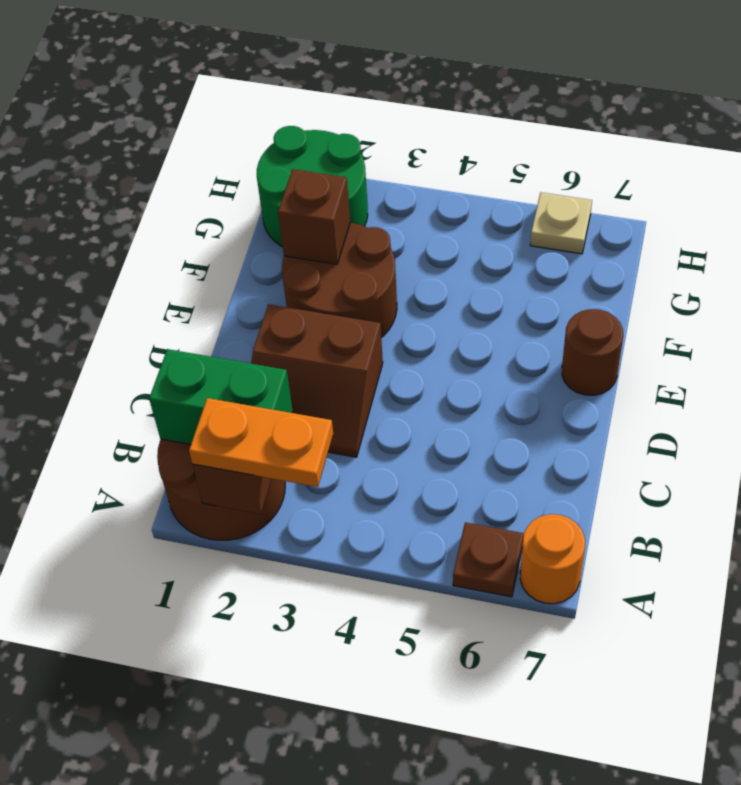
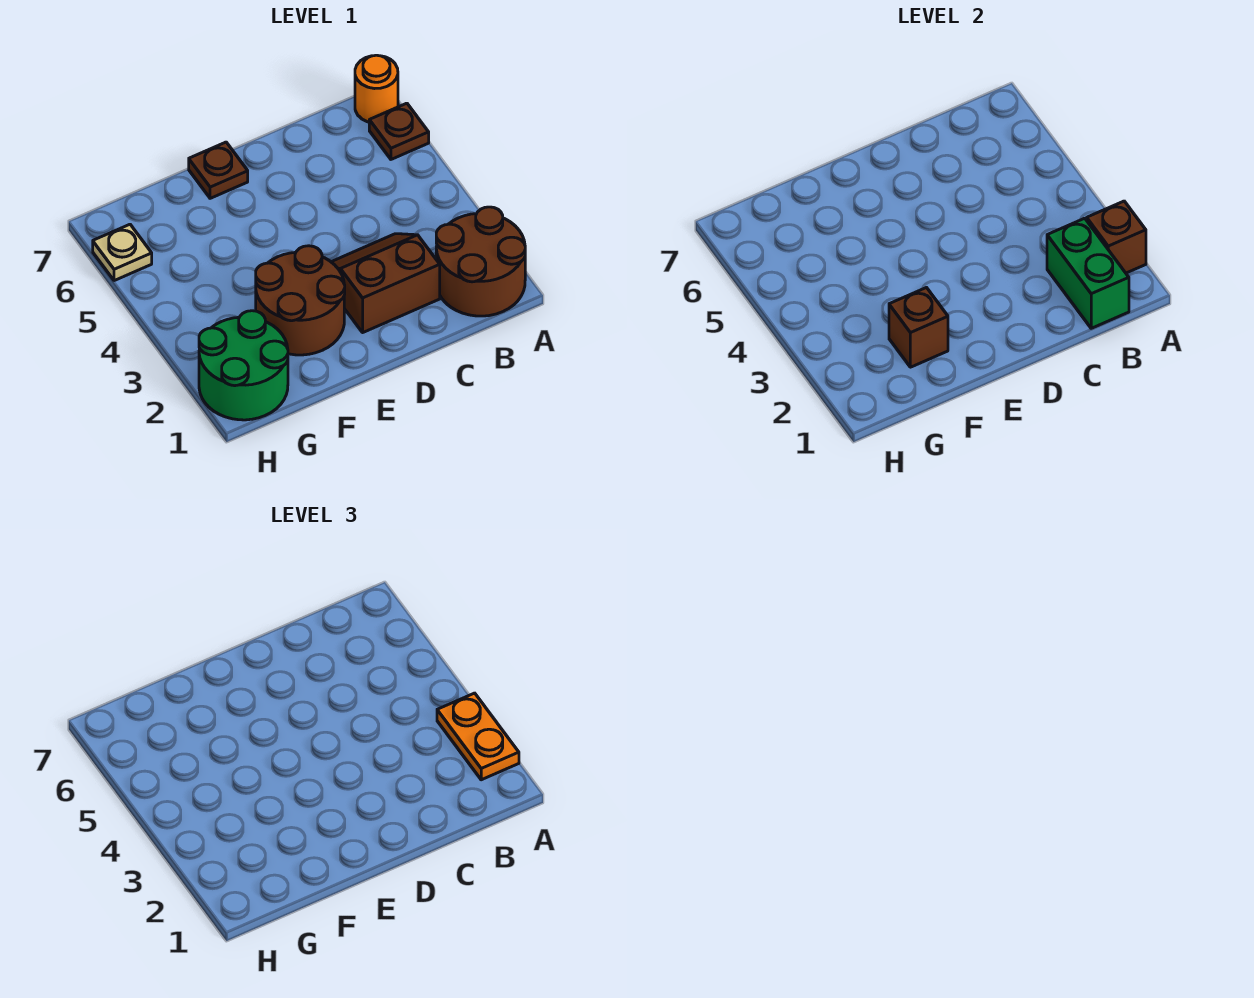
brown slope C2:D3 level 1 top D -> brown slope C2:D3 level 1 top 2
brown round brick E7 level 1 -> brown plate E7 level 1

